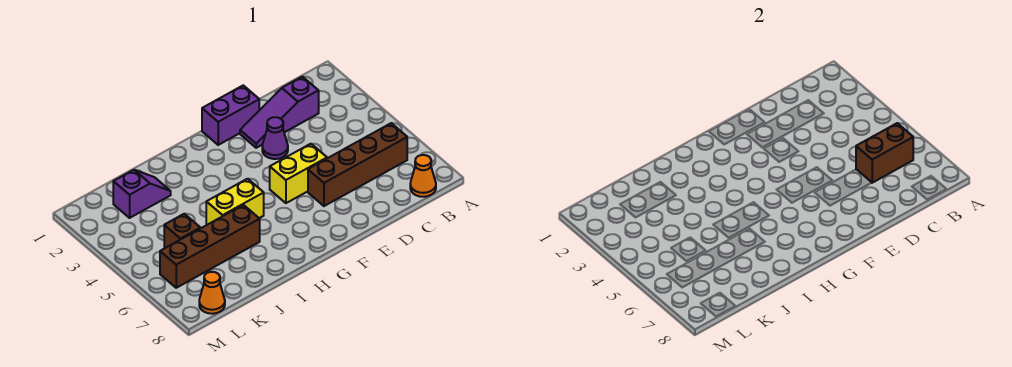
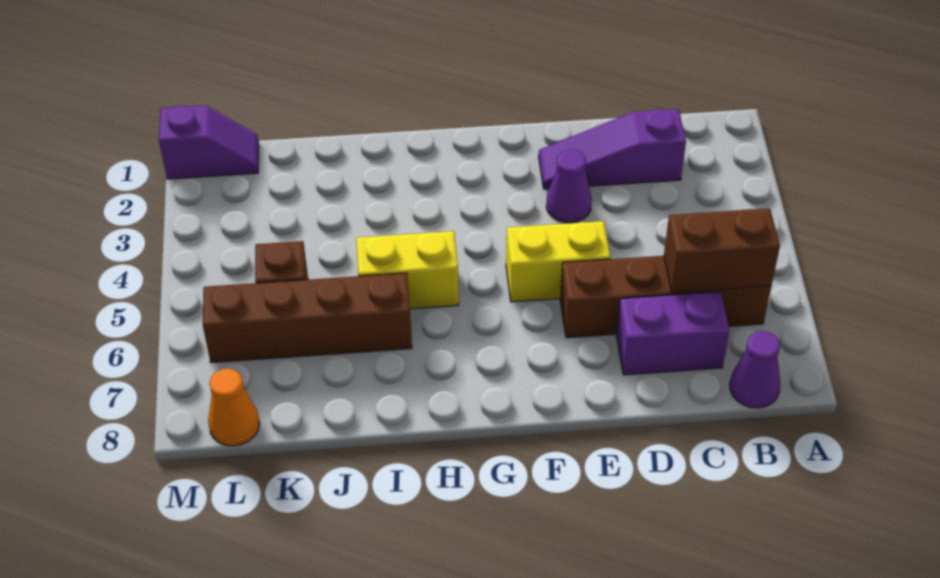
orange cone B8 level 1 -> purple cone B8 level 1
purple brick E1:F1 level 1 -> purple brick C7:D7 level 1
purple slope J2:K2 level 1 top K -> purple slope L1:M1 level 1 top M

